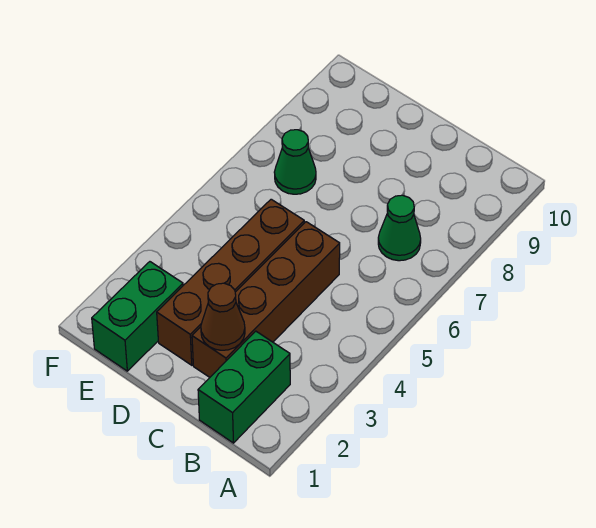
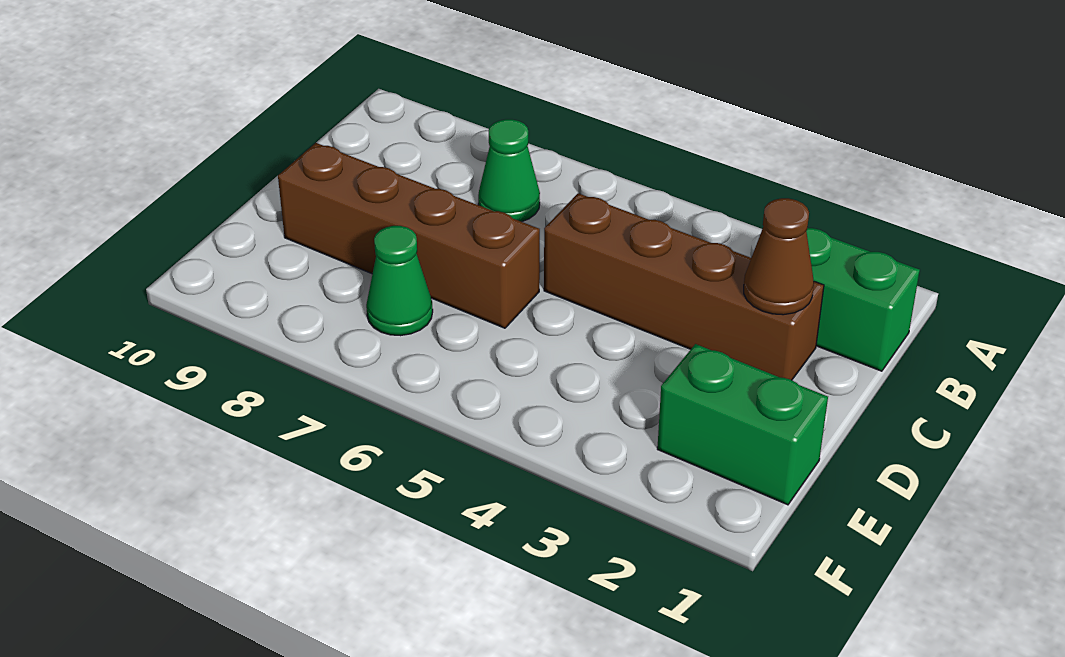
brown brick D2:D5 level 1 -> brown brick D6:D9 level 1

